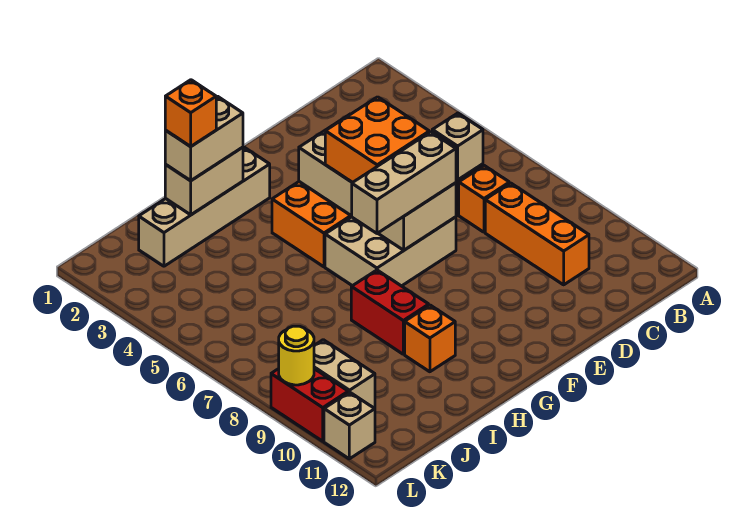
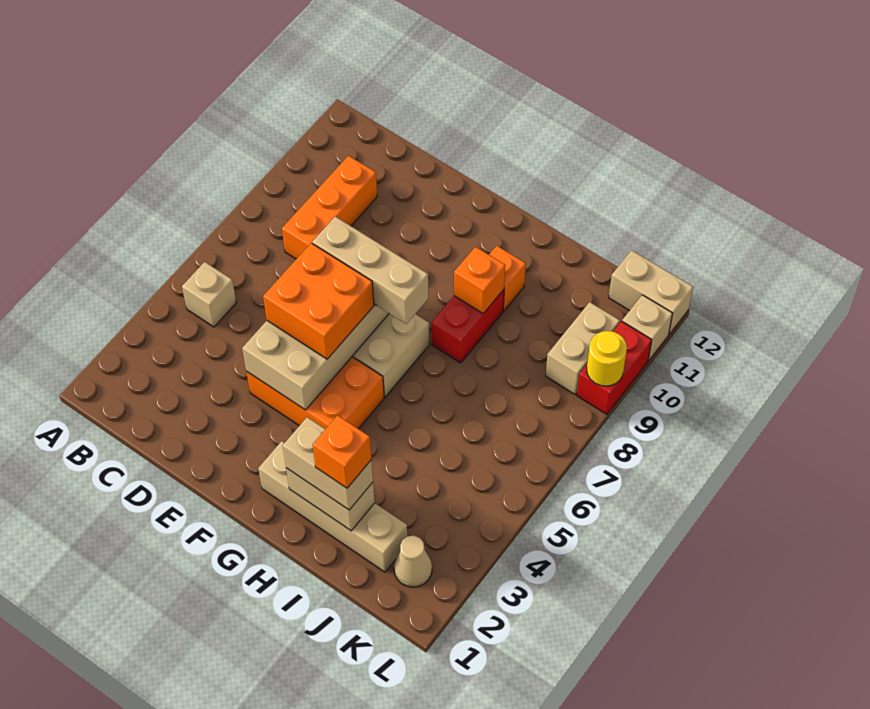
orange brick C7 level 1 -> orange brick H9 level 2
none -> tan cone K2 level 1
none -> tan brick K12:L12 level 1

